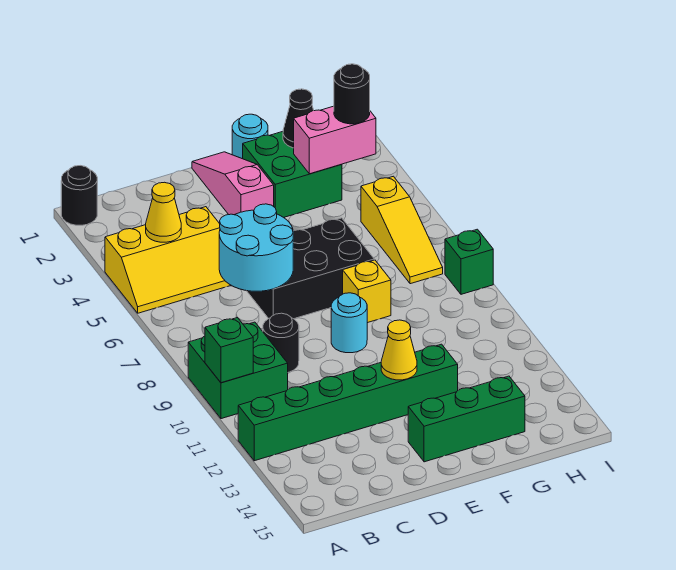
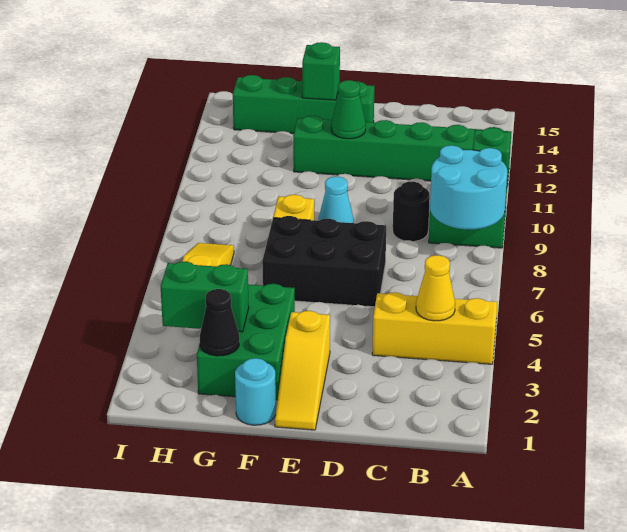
black round brick A1 level 1 -> none
cyan round brick C6:D7 level 2 -> cyan round brick A8:B9 level 2
pink slope E1:E3 level 1 top 3 -> yellow slope E1:E3 level 1 top 3
cyan round brick E9 level 1 -> cyan cone E9 level 1
yellow cone E12 level 2 -> green cone E12 level 2
green brick E14:G14 level 1 -> green brick E14:H14 level 1
green brick F2:G3 level 1 -> green brick F2:G4 level 1
pink brick G3:H3 level 2 -> green brick G3:H3 level 2
black round brick H3 level 3 -> none
green brick I8 level 1 -> green brick F14 level 2

